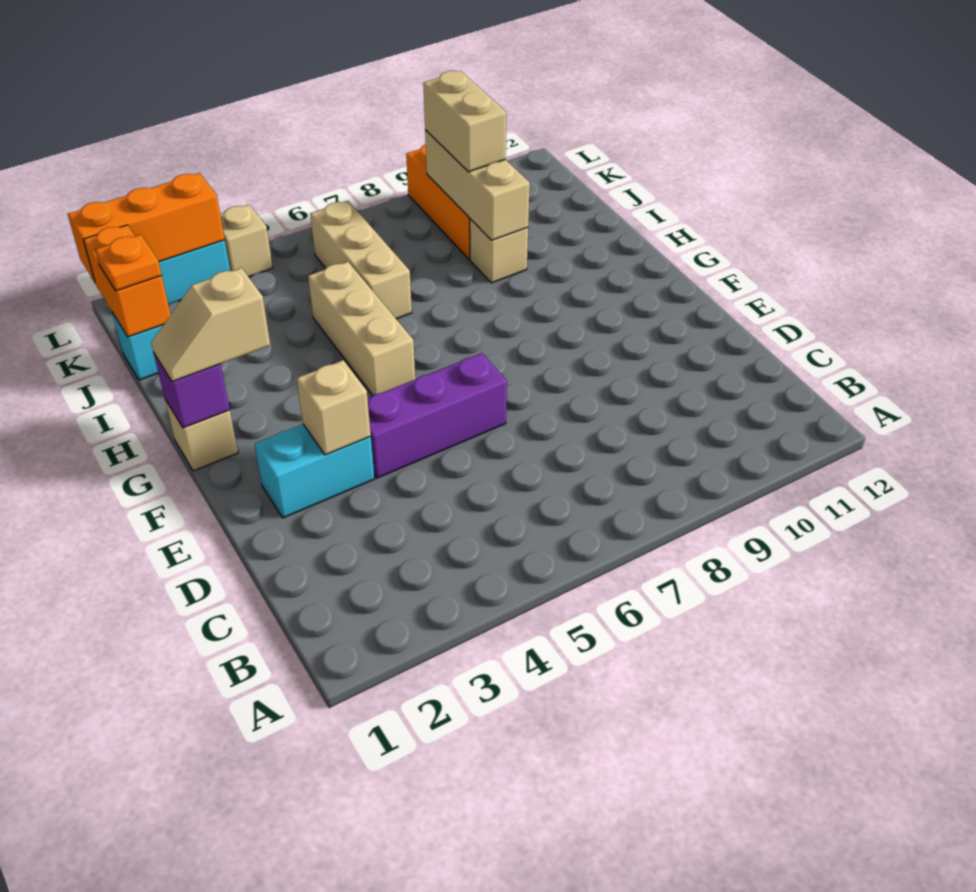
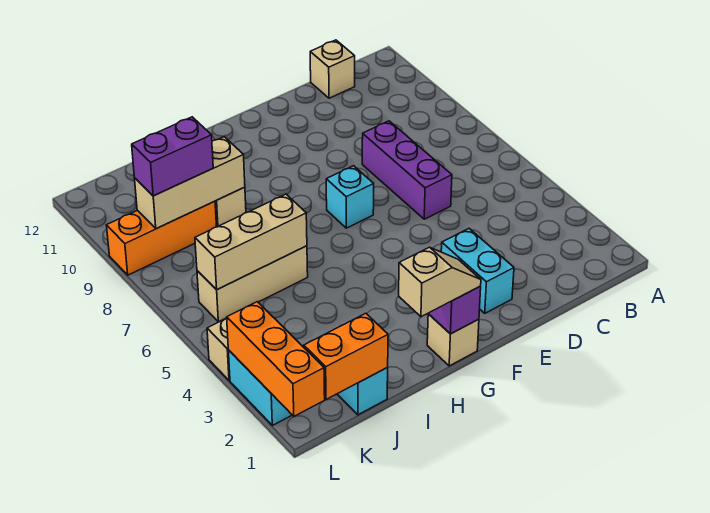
tan brick E3 level 2 -> tan brick C12 level 1
purple brick E4:E6 level 1 -> purple brick D6:D8 level 1
none -> cyan brick F7 level 1
tan slope G1:G2 level 3 top 2 -> tan slope G1:H1 level 3 top H
tan brick G5:I5 level 1 -> tan brick I6:K6 level 2
orange plate J1 level 3 -> none
tan brick J9:K9 level 3 -> purple brick J9:K9 level 3

